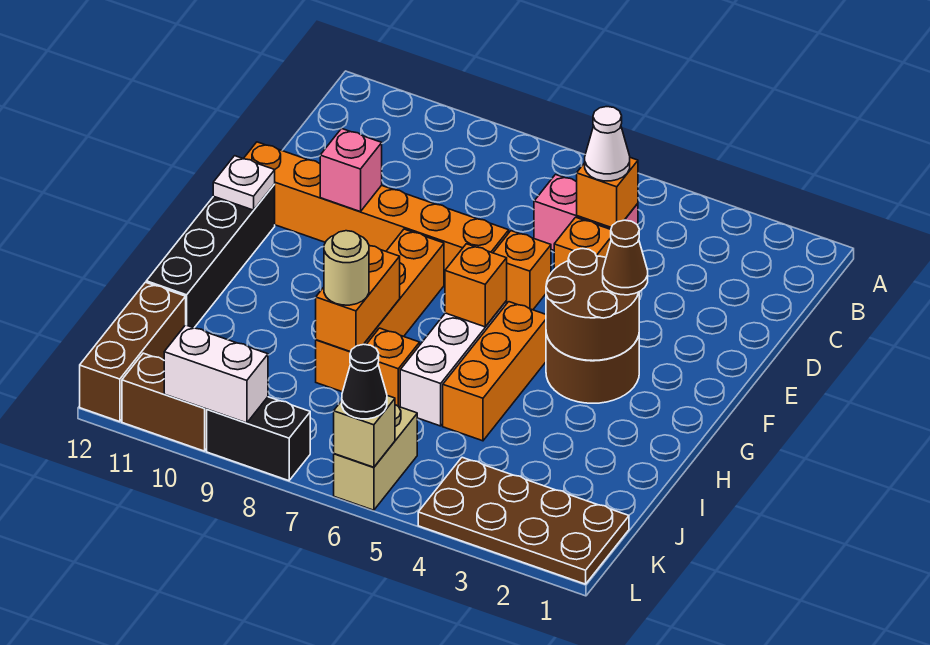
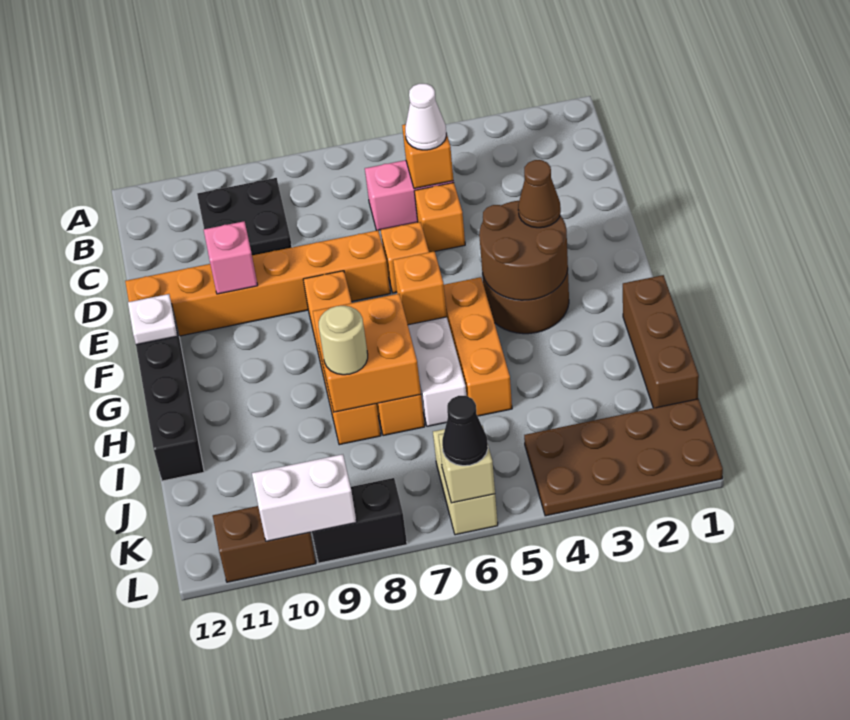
none -> black plate B9:C10 level 1
orange brick H8:I8 level 2 -> orange brick H7:I8 level 2
brown brick J12:L12 level 1 -> brown brick H1:J1 level 1

